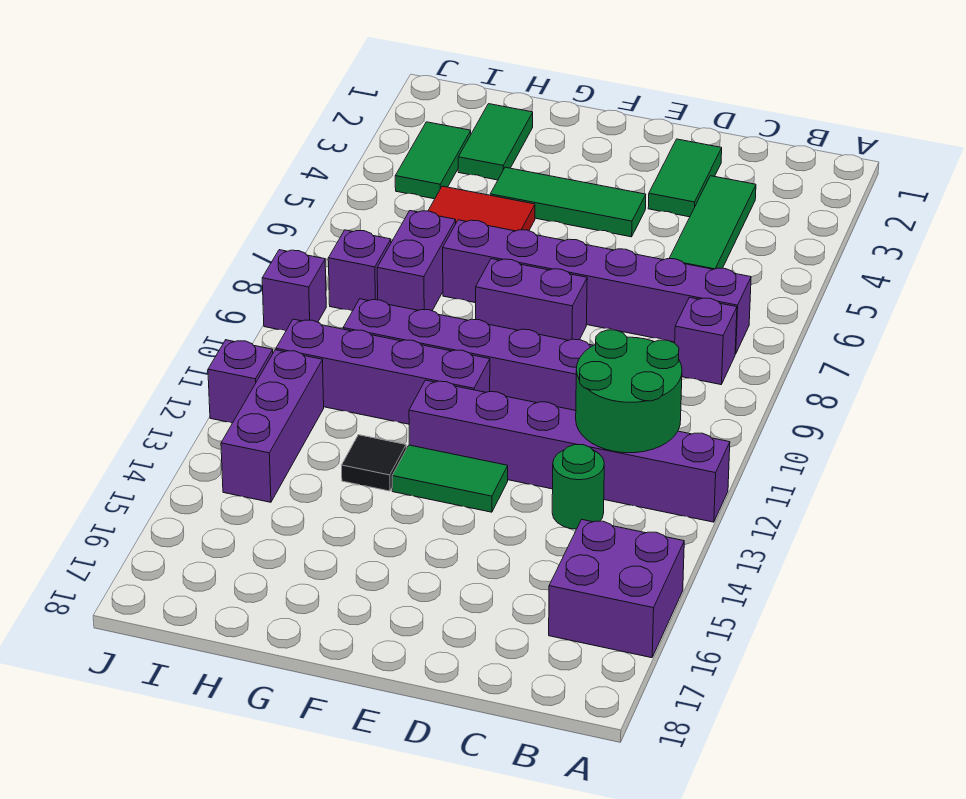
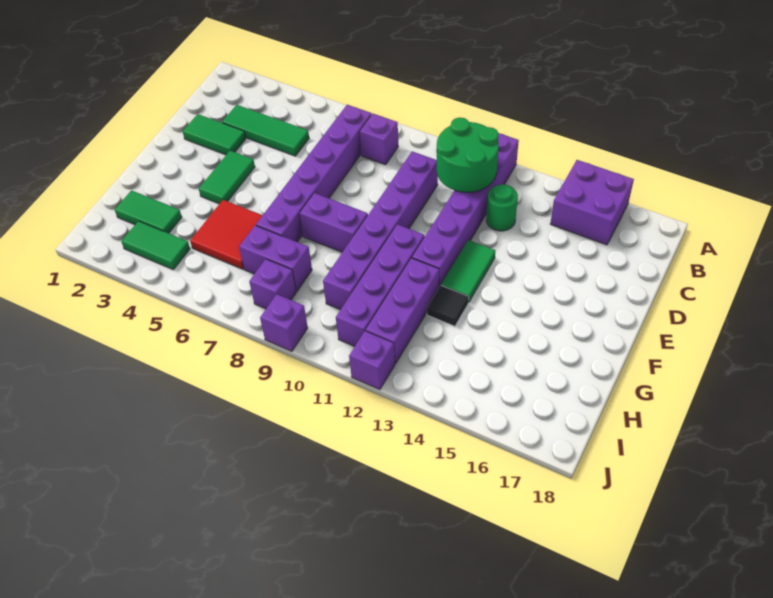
green tile E4:G4 level 1 -> green tile E4:F4 level 1
purple brick E8:F8 level 1 -> purple brick F8:F9 level 1
purple brick I12:I14 level 1 -> purple brick G12:I12 level 1

